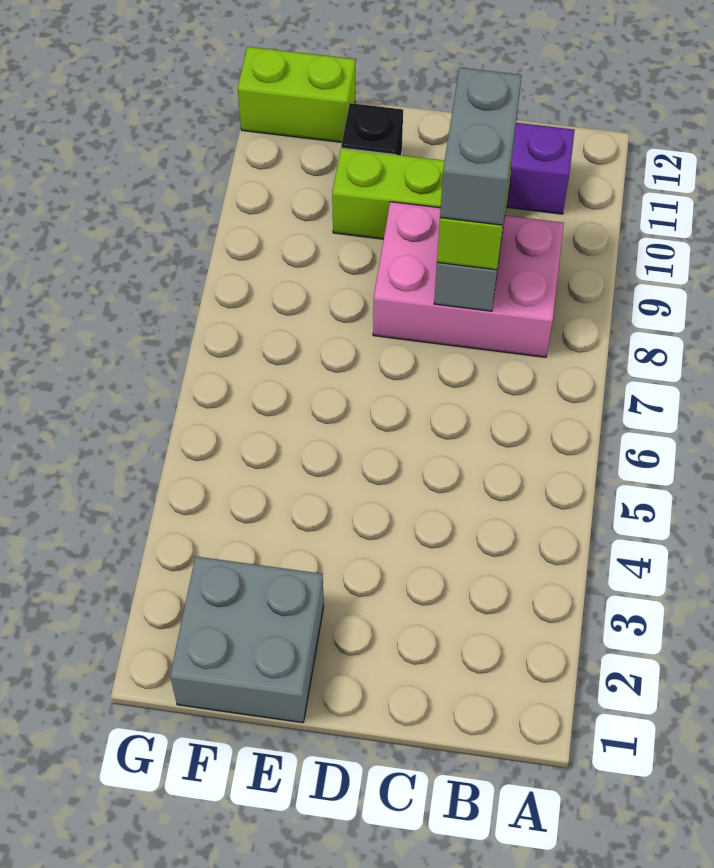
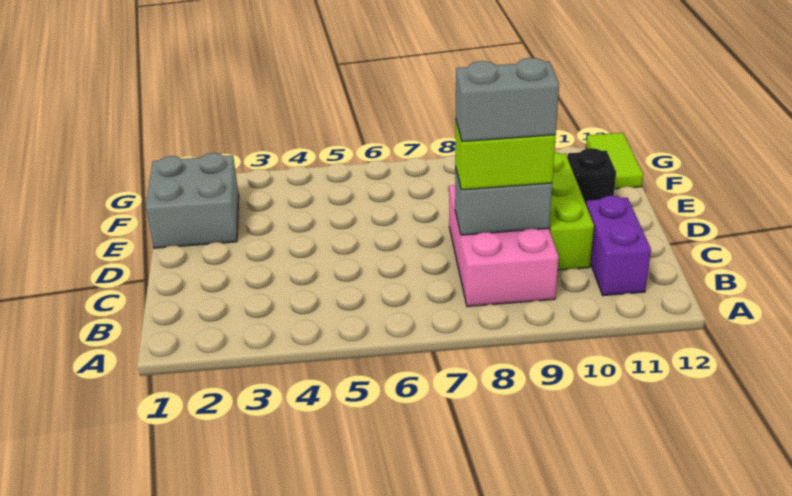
lime brick F12:G12 level 1 -> lime tile F12:G12 level 1

